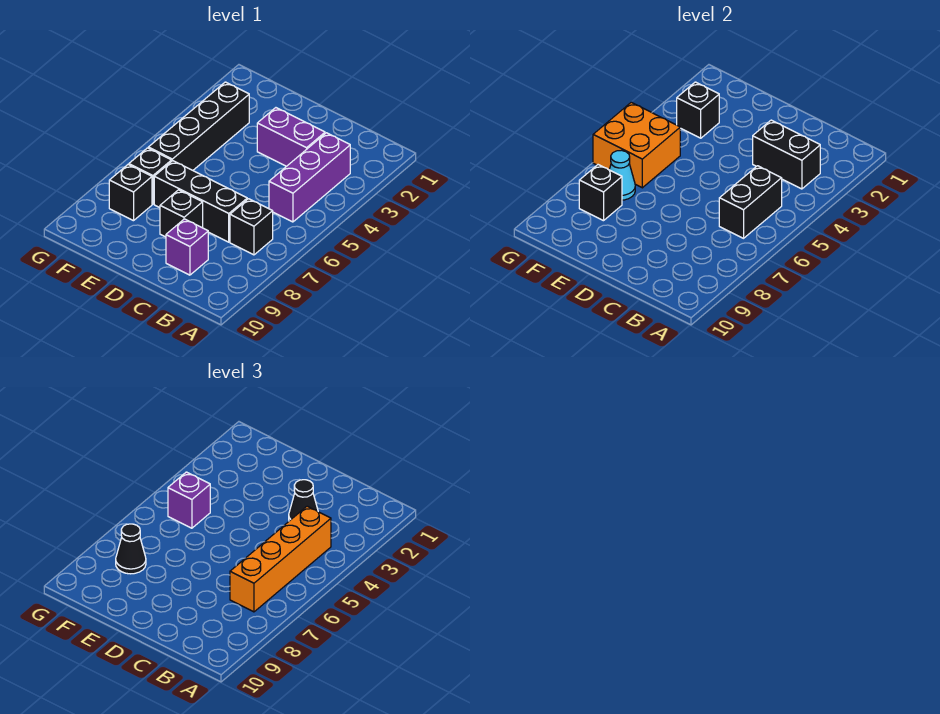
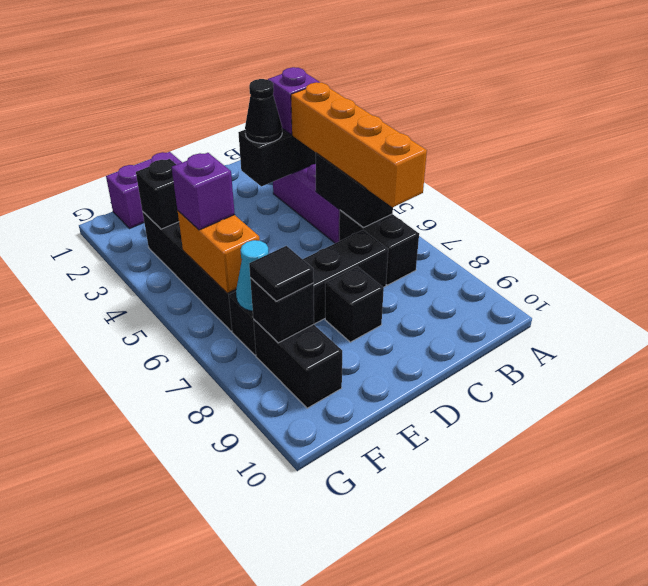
black brick B7 level 1 -> black brick B6:B7 level 1
purple brick C3:D3 level 1 -> purple brick E1:F1 level 1
purple brick C9 level 1 -> purple brick B3 level 3
orange brick F5:G6 level 2 -> orange brick F5:F6 level 2
black brick F8 level 1 -> black brick F8:F9 level 1
black cone F8 level 3 -> black tile F8 level 3

